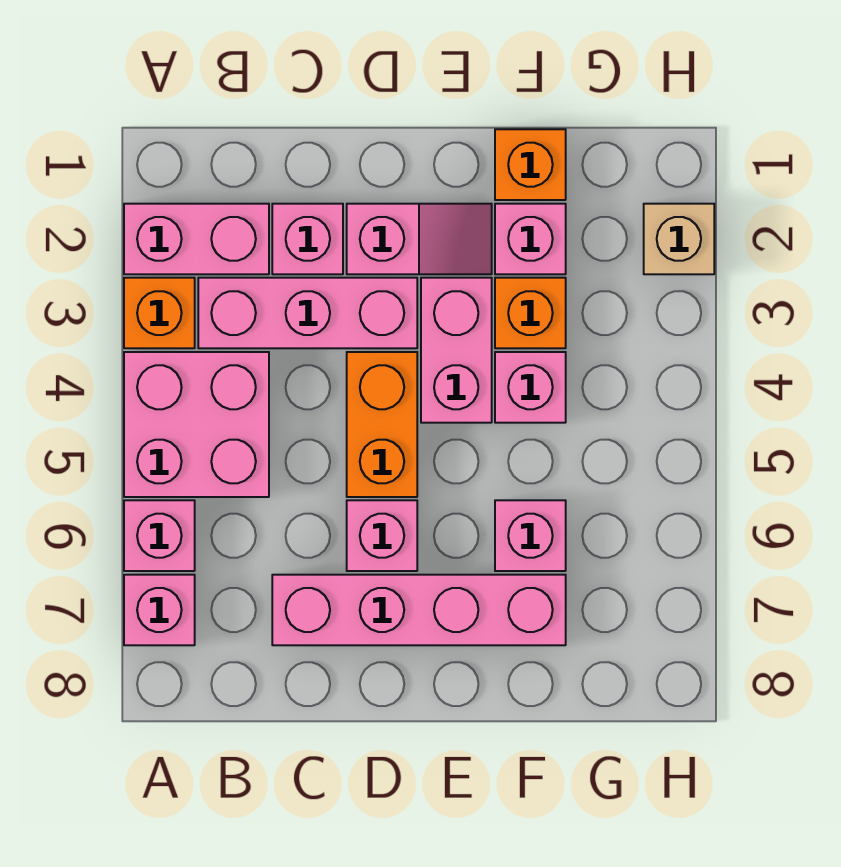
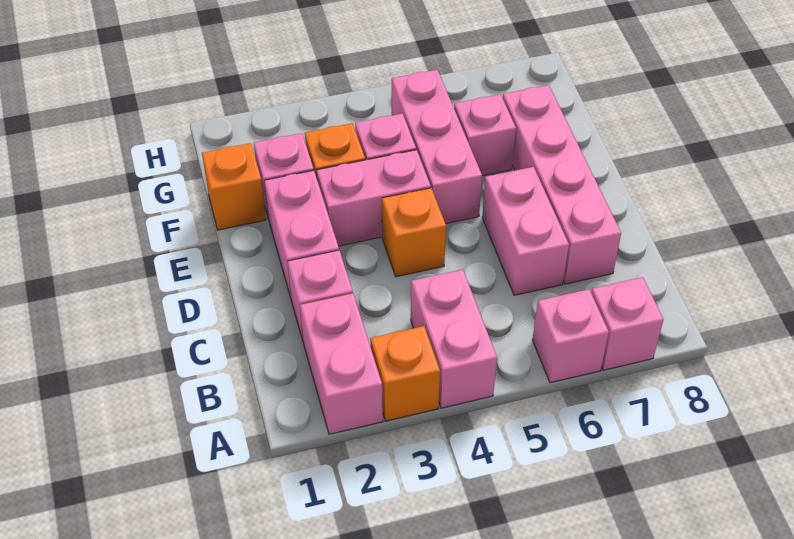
pink brick A4:B5 level 1 -> pink brick A4:B4 level 1
pink brick B3:D3 level 1 -> pink brick E5:G5 level 1
pink slope D2:E2 level 1 top D -> pink brick D2:E2 level 1
orange brick D4:D5 level 1 -> orange brick D4 level 1
pink brick D6 level 1 -> pink brick C6:D6 level 1
tan brick H2 level 1 -> none

